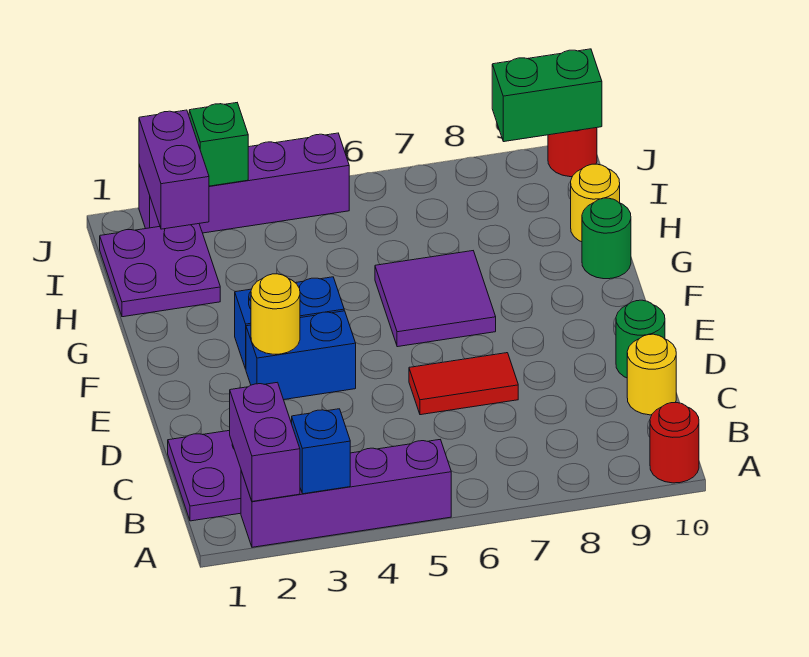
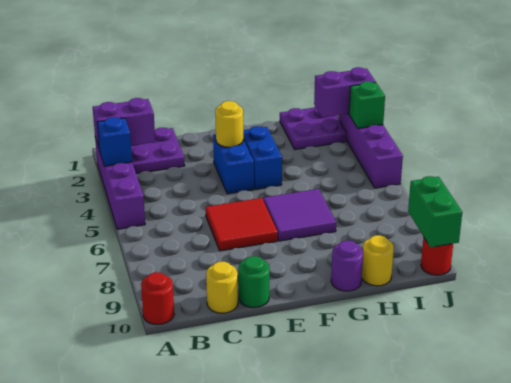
red tile D6:D7 level 1 -> red tile D6:E7 level 1
green round brick G10 level 1 -> purple round brick G10 level 1

